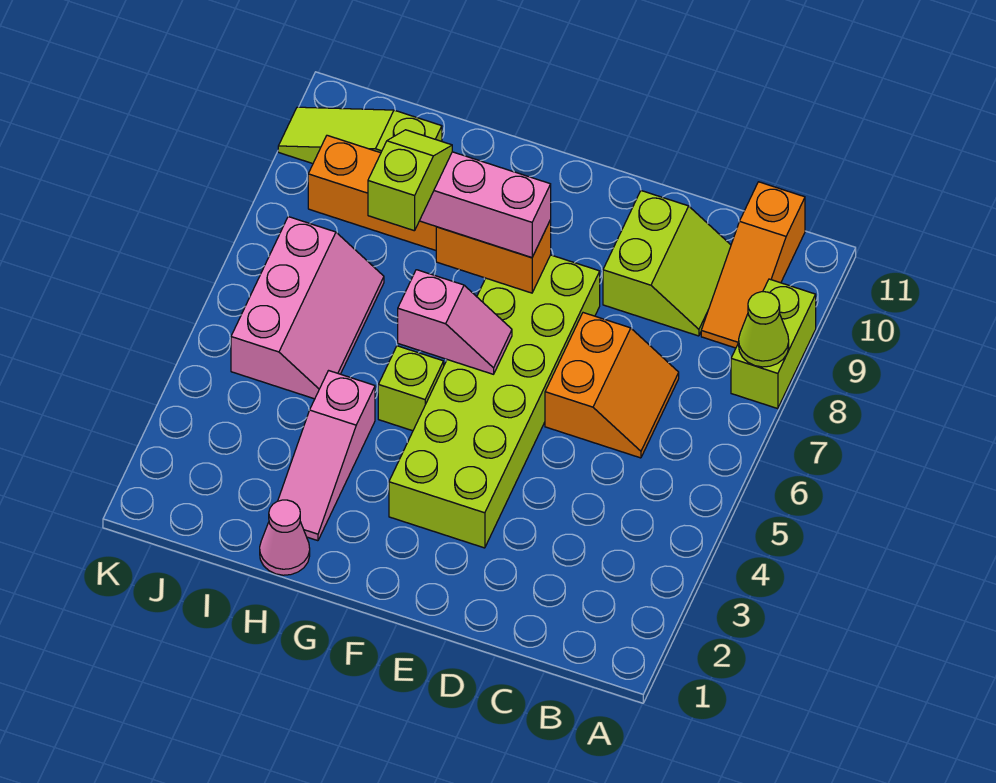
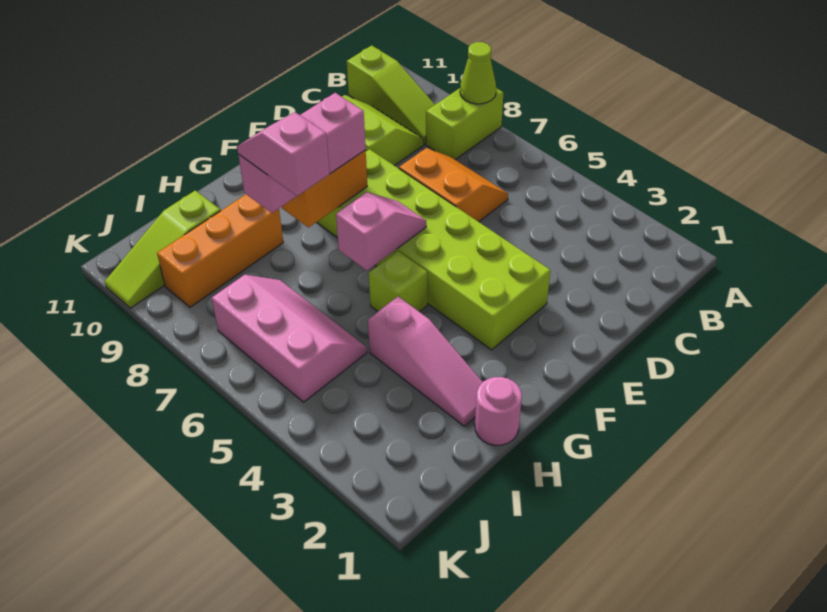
lime brick A8:A9 level 1 -> lime brick A8:B8 level 1
orange slope B9:B11 level 1 top 11 -> lime slope B9:B11 level 1 top 11
pink cone H1 level 1 -> pink round brick H1 level 1
lime slope H7:H8 level 4 top 7 -> pink slope H7:H8 level 4 top 7

